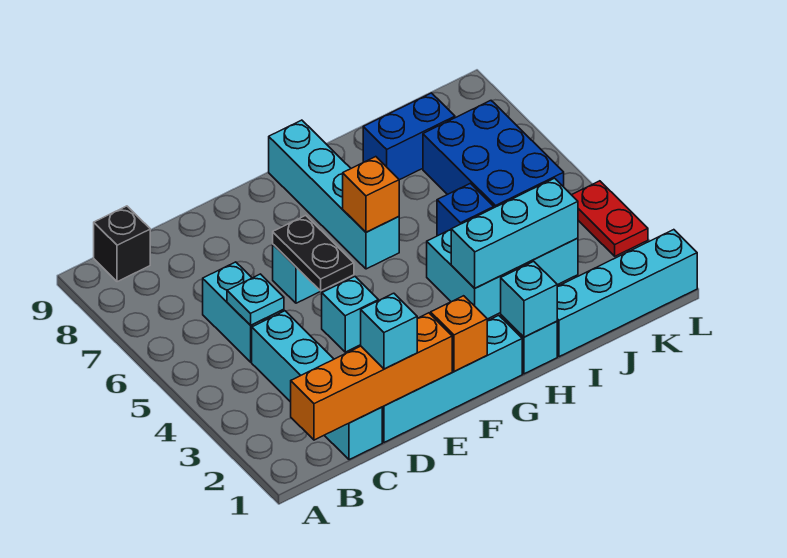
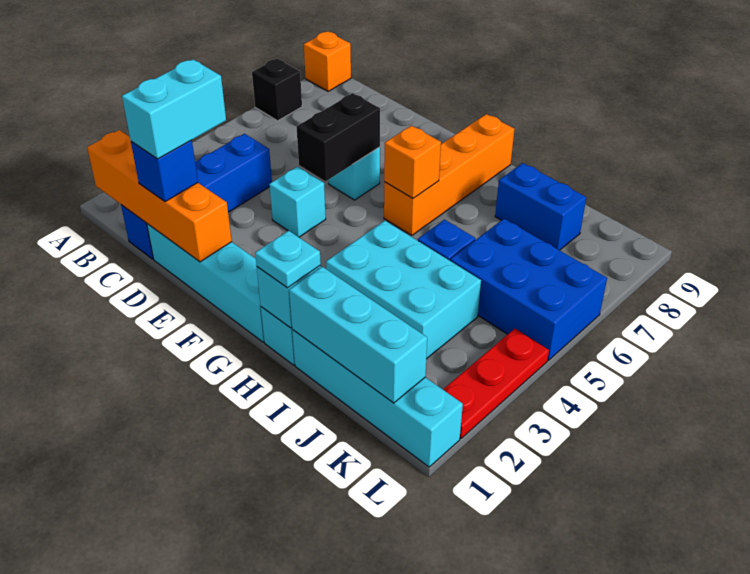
black brick B9 level 1 -> black brick A7 level 1
cyan brick C1:C4 level 1 -> blue brick C1:C4 level 1
cyan brick C5:C6 level 1 -> cyan brick D1:D2 level 4
cyan plate C5 level 2 -> cyan plate H1 level 3
cyan brick D1 level 3 -> blue brick D1 level 3
black plate E5:E6 level 2 -> black brick E5:E6 level 2
orange brick F1 level 2 -> orange brick A9 level 1
cyan brick G6:G9 level 1 -> orange brick G6:G9 level 1
cyan brick H3:J3 level 2 -> cyan brick I1:K1 level 2
blue brick J5:K7 level 1 -> blue brick J5:L6 level 1
red plate L3:L4 level 1 -> red plate L2:L4 level 1

